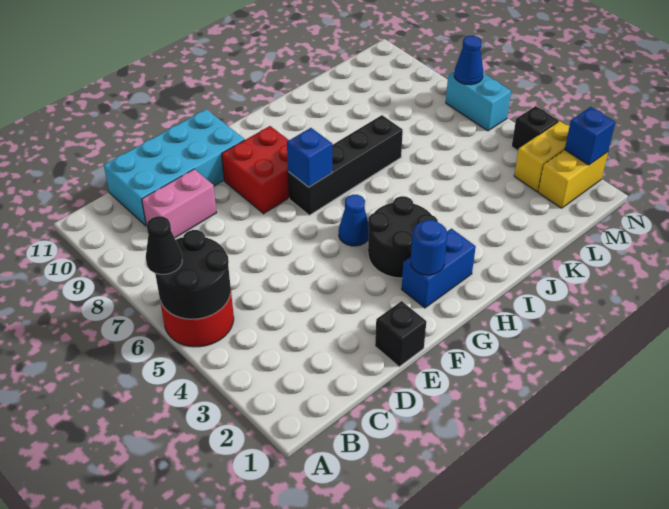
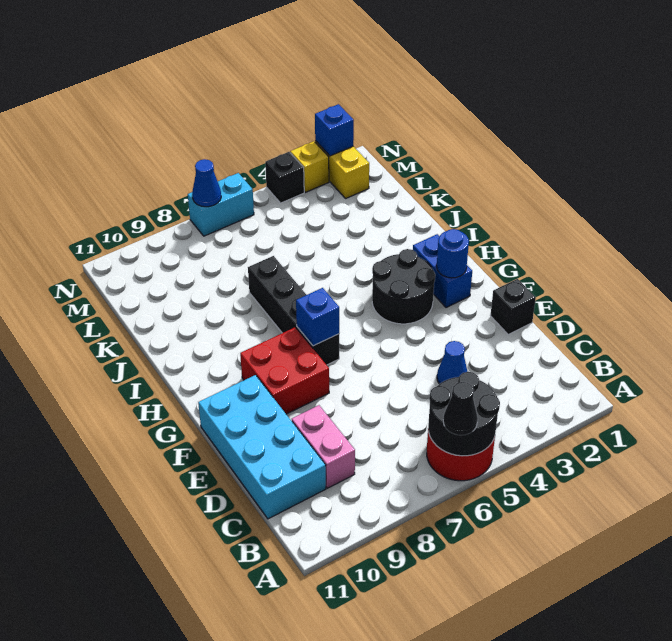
blue cone G5 level 1 -> blue cone D4 level 1
yellow brick M3:N3 level 1 -> yellow brick N3 level 1

